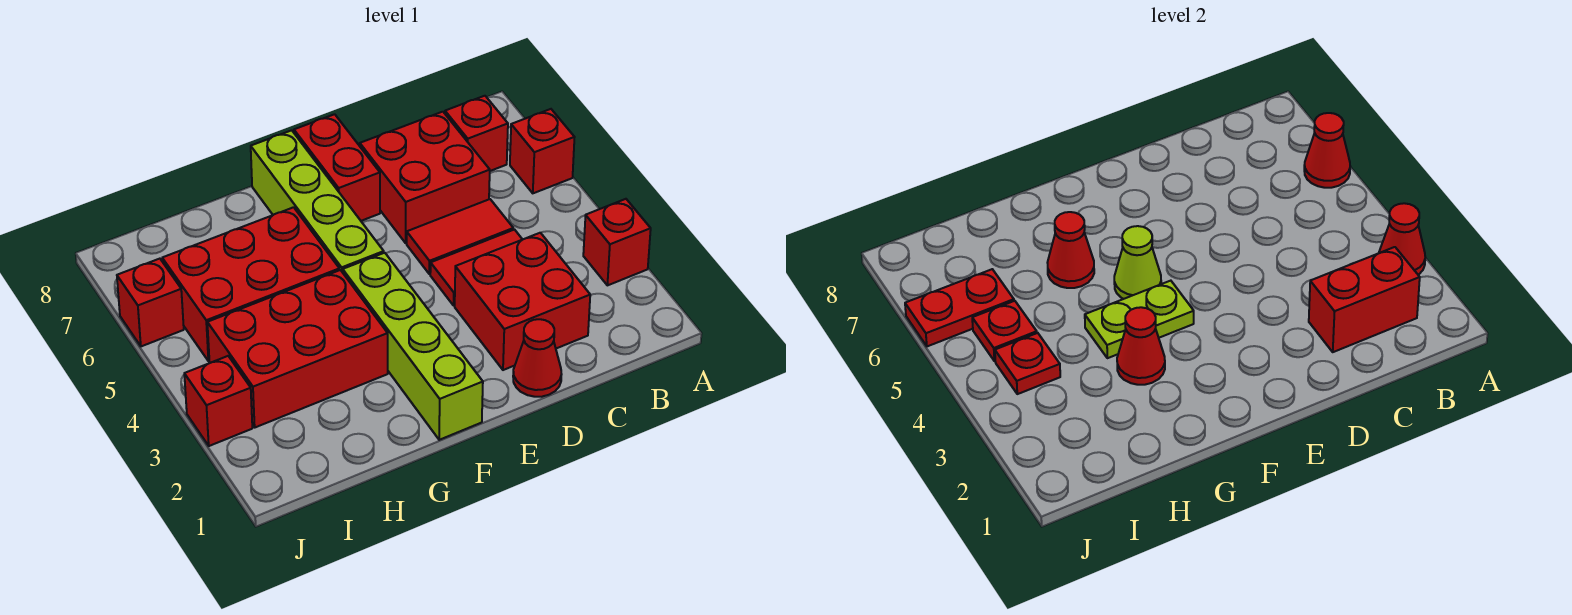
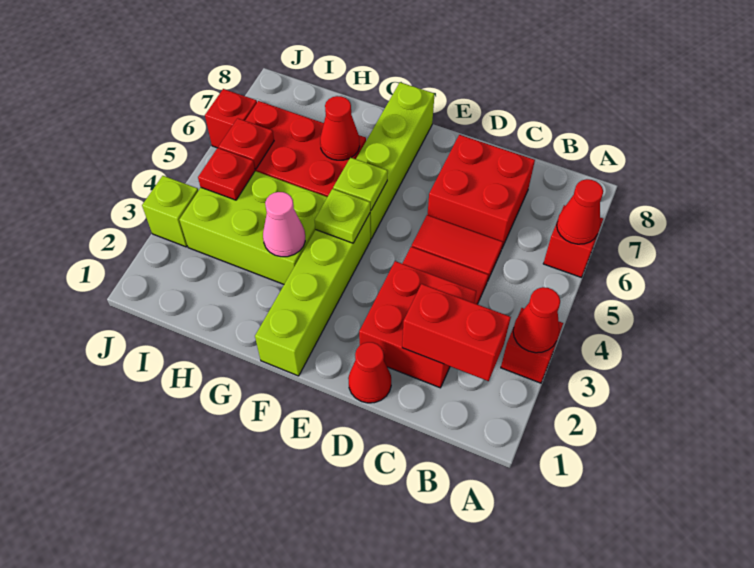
red brick B7 level 1 -> none
red brick E7:E8 level 1 -> none
lime plate F4:G4 level 2 -> lime plate F4 level 2
lime cone F5 level 2 -> lime plate F5 level 2
red brick G3:I4 level 1 -> lime brick G3:I4 level 1
red cone G3 level 2 -> pink cone G3 level 2
red plate I6:J6 level 2 -> none
red brick J3 level 1 -> lime brick J3 level 1

